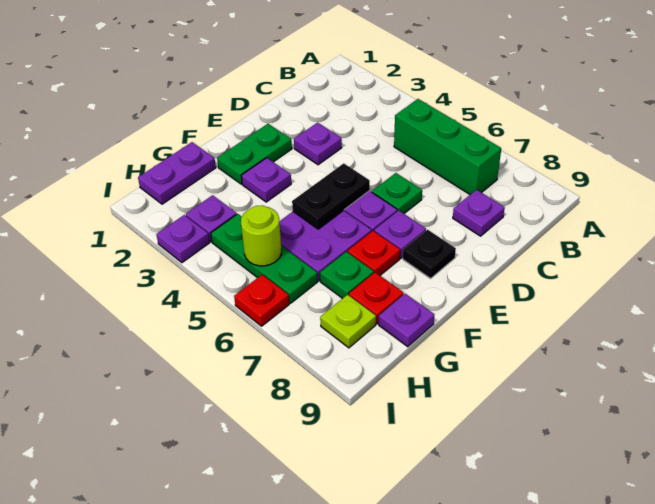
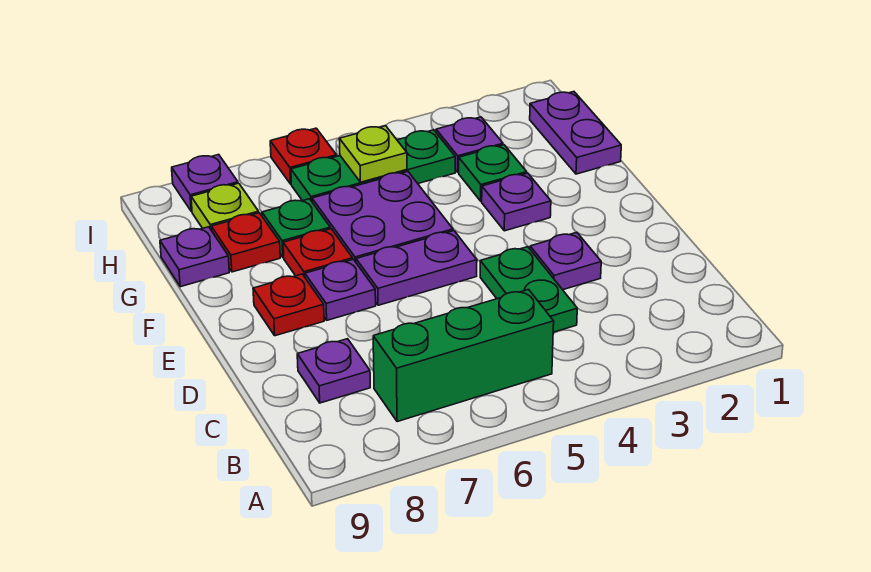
green plate D6 level 1 -> green plate G3 level 1
green plate E2:F2 level 1 -> green plate C4:D4 level 1
black plate E5:F5 level 2 -> none
black plate E8 level 1 -> red plate E8 level 1
lime round brick H5 level 2 -> lime plate H5 level 2
purple plate I3 level 1 -> purple plate I8 level 1

